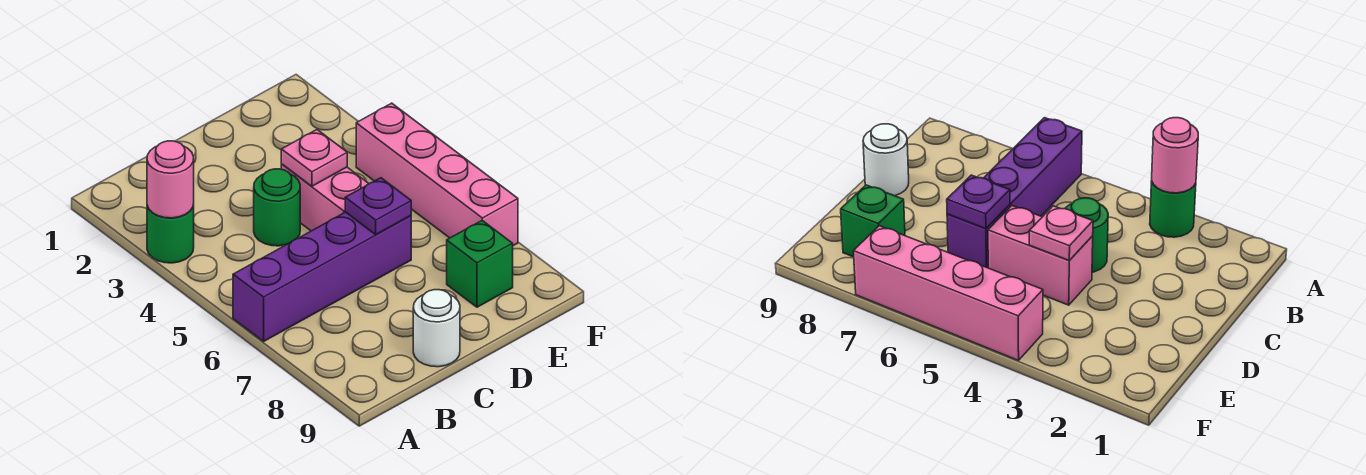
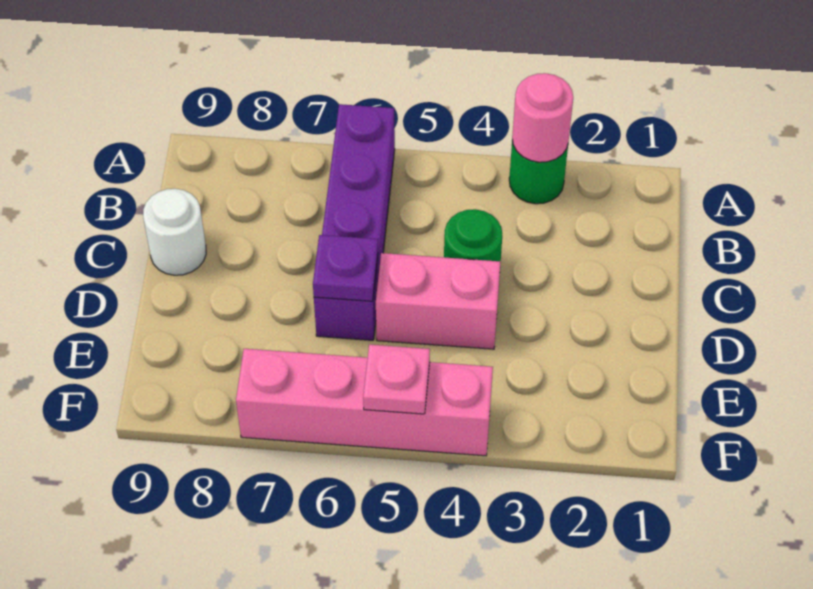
pink plate D4 level 2 -> pink plate F5 level 2
green brick E8 level 1 -> none

